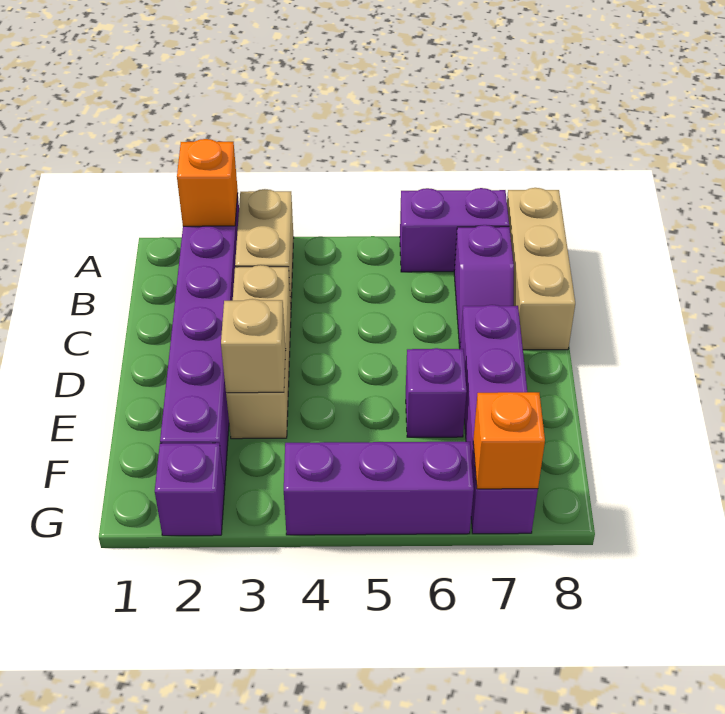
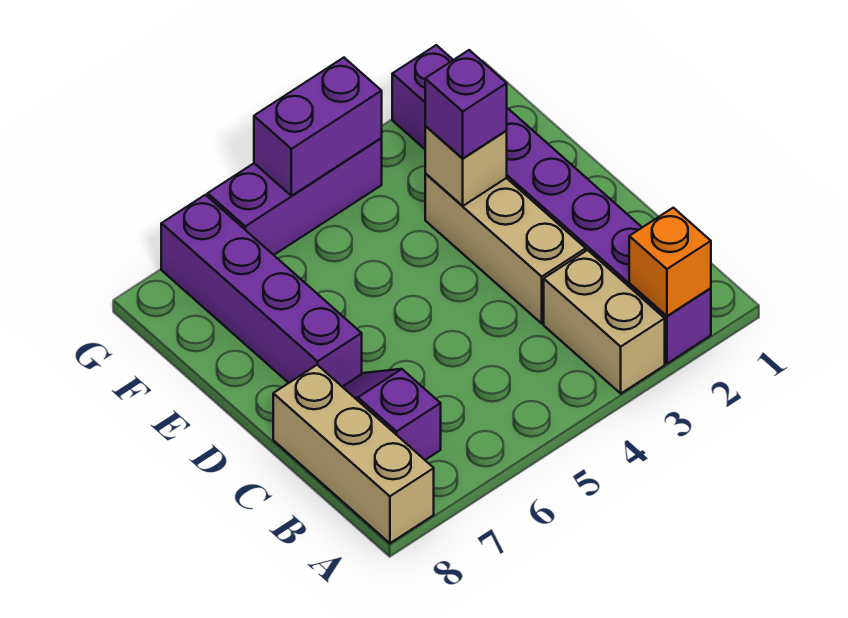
purple brick A6:A7 level 1 -> purple brick G4:G5 level 2
purple brick E6 level 1 -> purple brick E3 level 3
orange brick G7 level 2 -> none

